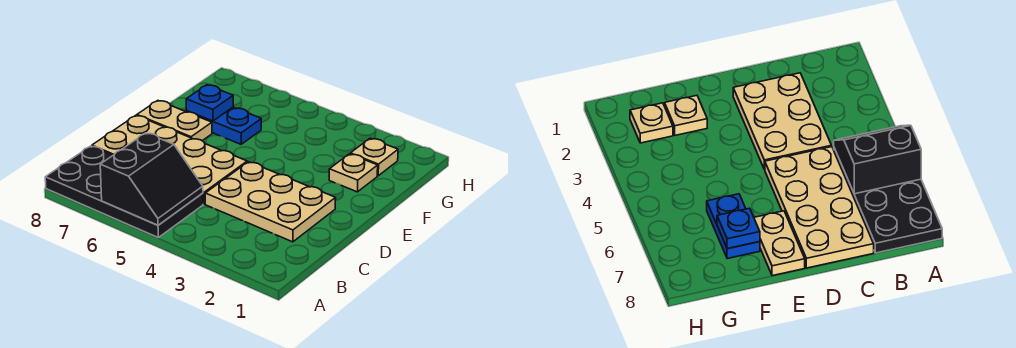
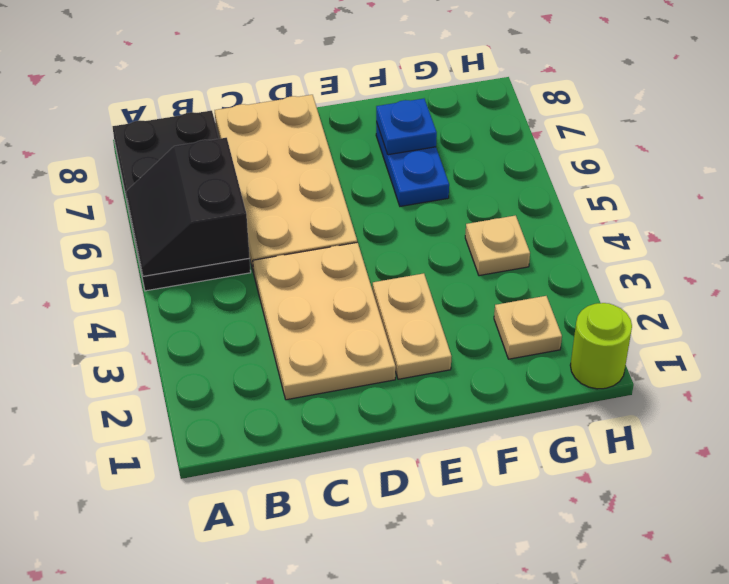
black slope A5:B6 level 2 top 6 -> black slope A5:B6 level 2 top B
tan plate E7:E8 level 1 -> tan plate E2:E3 level 1
tan plate F2 level 1 -> tan plate G4 level 1
none -> lime round brick H1 level 1

